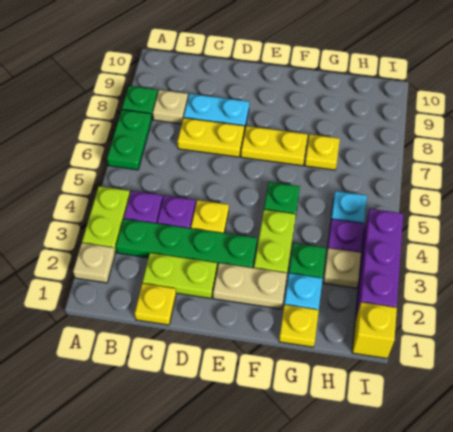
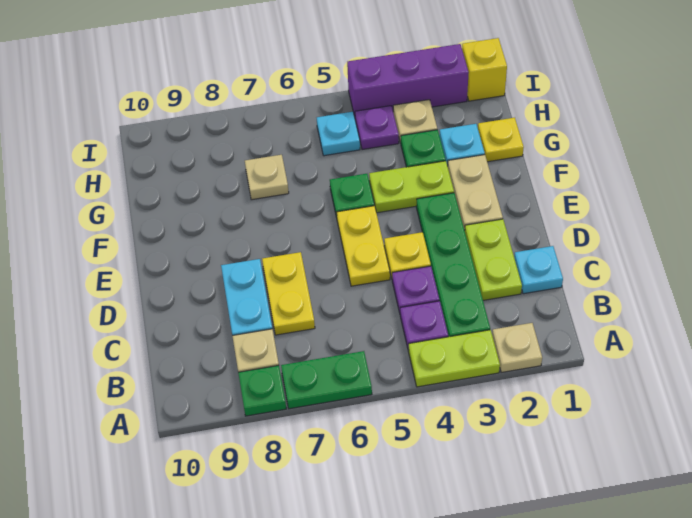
yellow plate C1 level 1 -> cyan plate C1 level 1
yellow plate E7:F7 level 1 -> yellow plate D5:E5 level 1
yellow plate G7 level 1 -> tan plate G7 level 1

